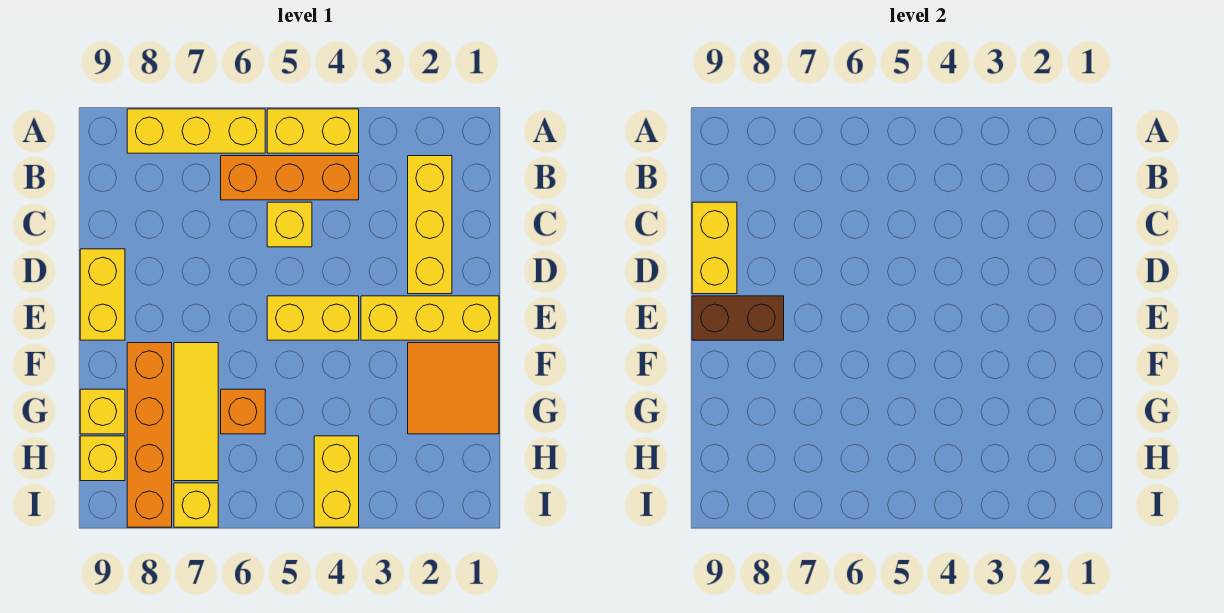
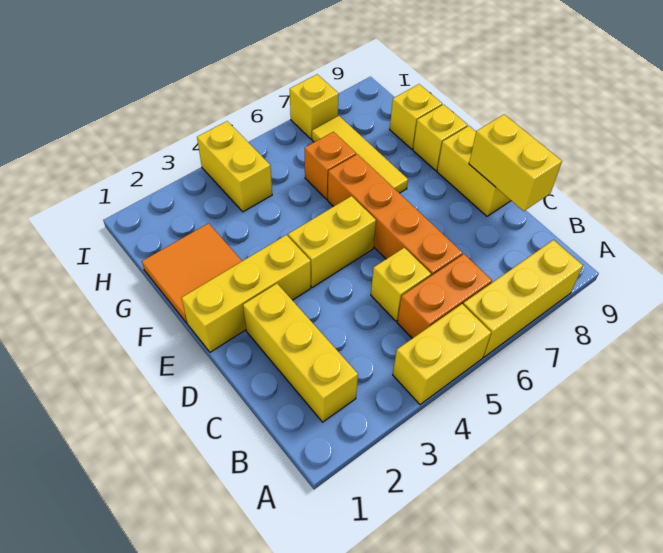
orange brick B4:B6 level 1 -> orange brick B5:B6 level 1
brown brick E8:E9 level 2 -> none
orange brick F8:I8 level 1 -> orange brick C6:F6 level 1
yellow brick H9 level 1 -> yellow brick F9 level 1

